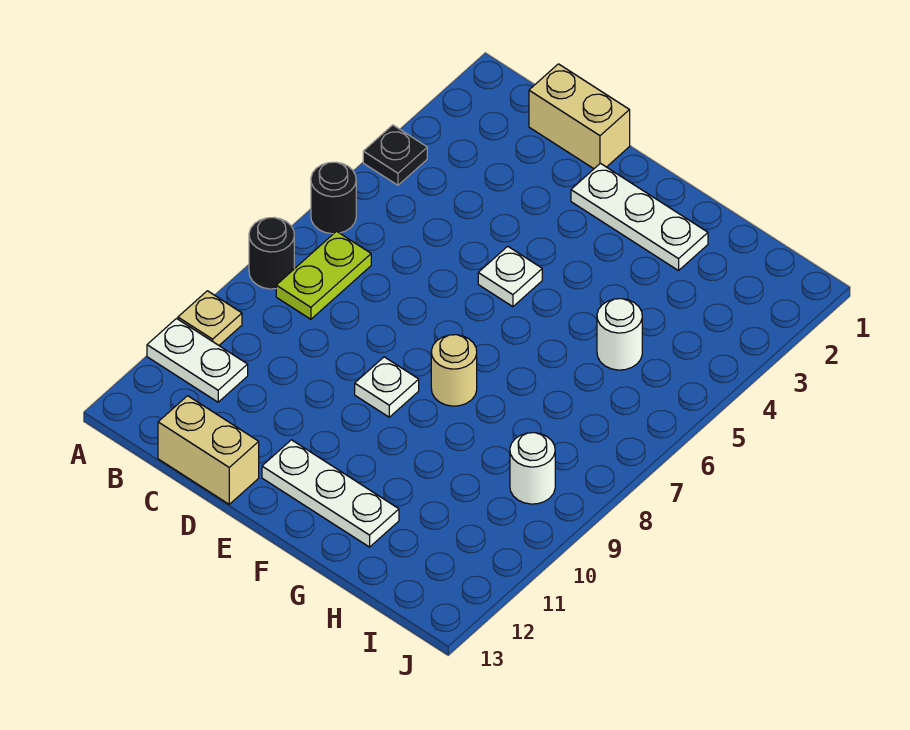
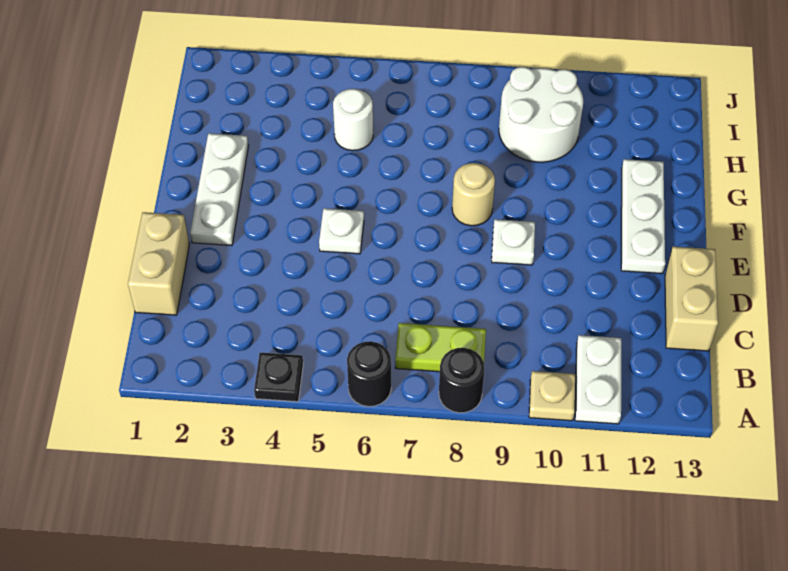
white round brick I9 level 1 -> white round brick H9:I10 level 1

